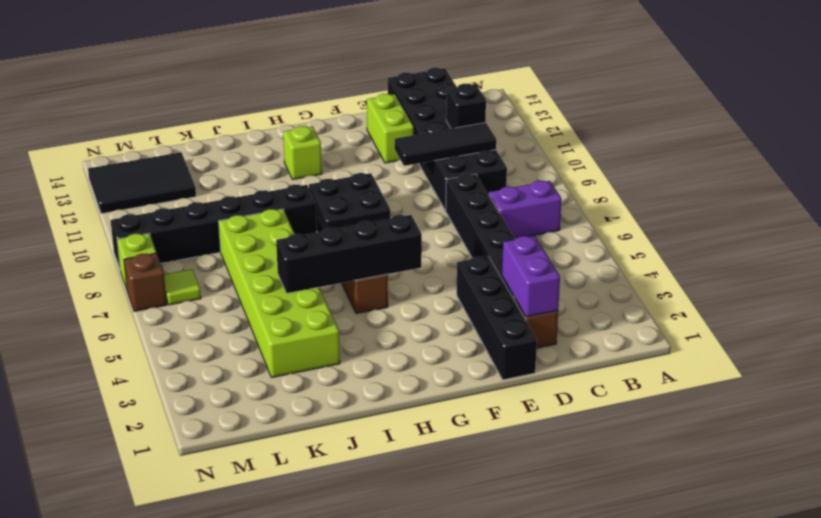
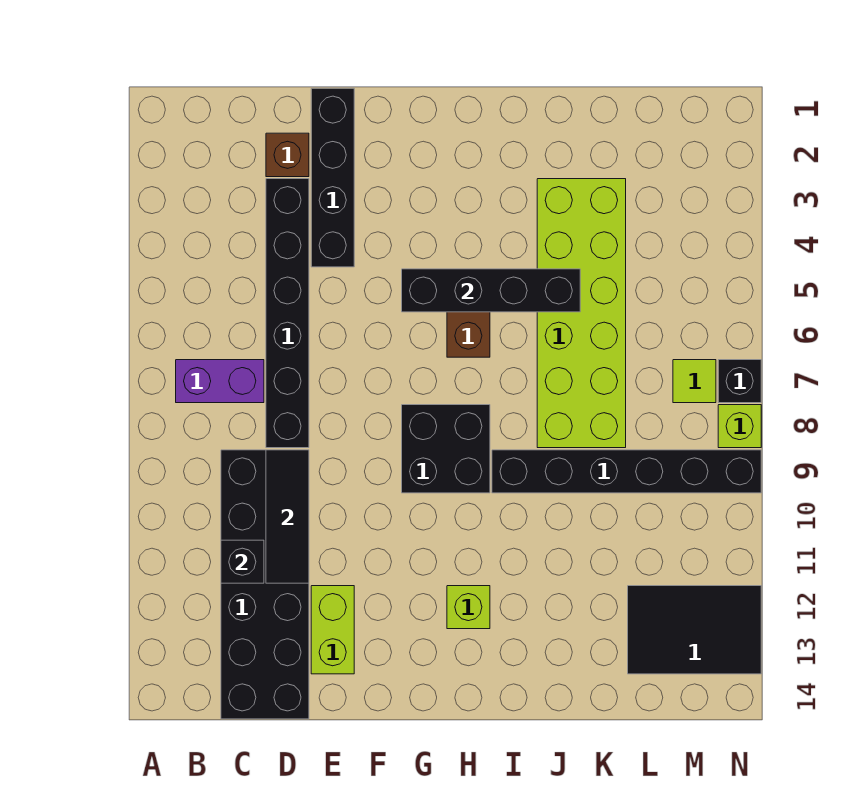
black tile C10:E10 level 2 -> black tile D9:D11 level 2
purple brick D2:D3 level 2 -> none
brown brick N7 level 1 -> black brick N7 level 1

